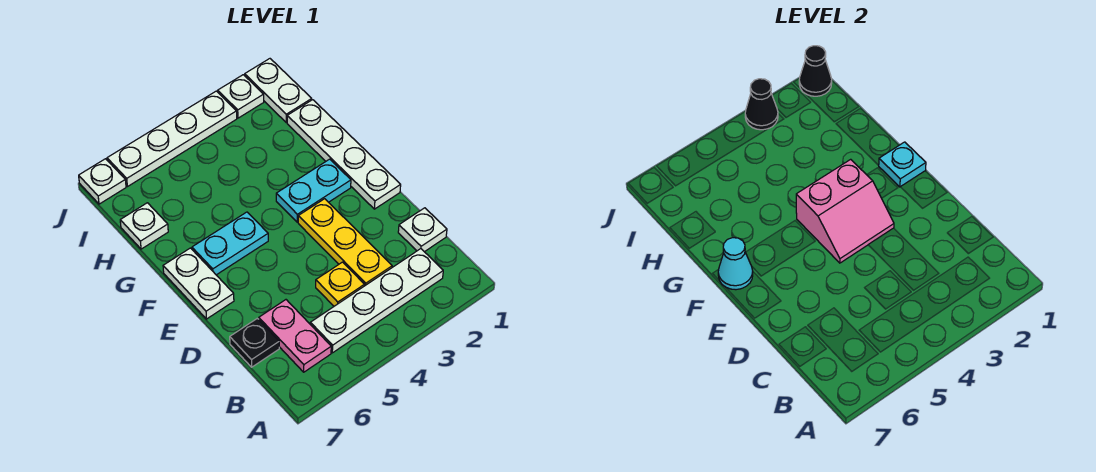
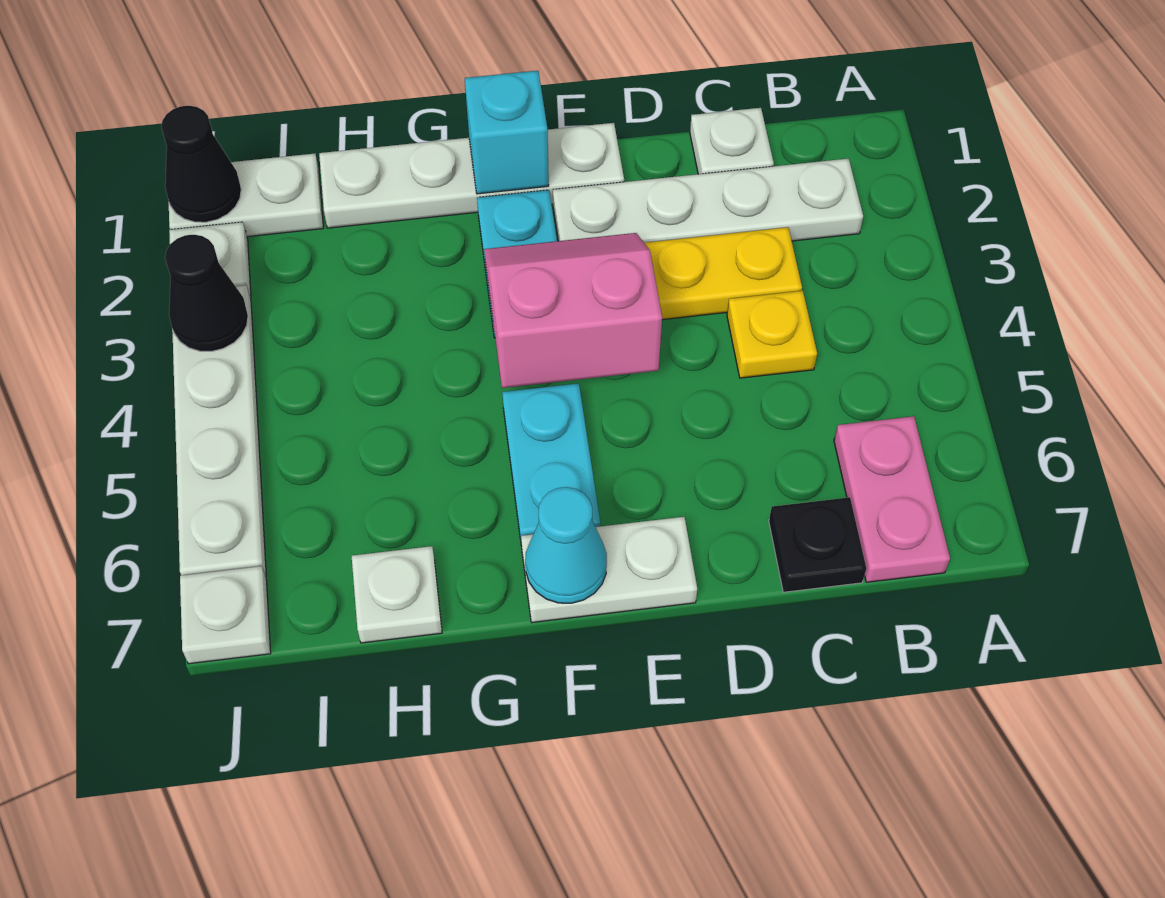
white plate B2:B5 level 1 -> white plate B2:E2 level 1
pink plate B6:C6 level 1 -> pink plate B6:B7 level 1
pink slope E3:F4 level 2 top F -> pink slope E3:F4 level 2 top 4
cyan plate F1 level 2 -> cyan brick F1 level 2

